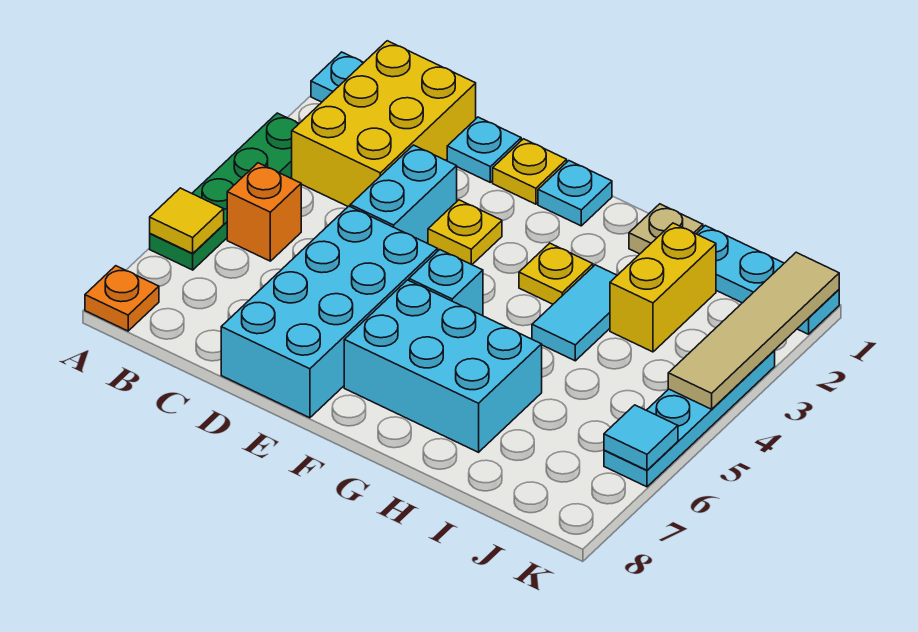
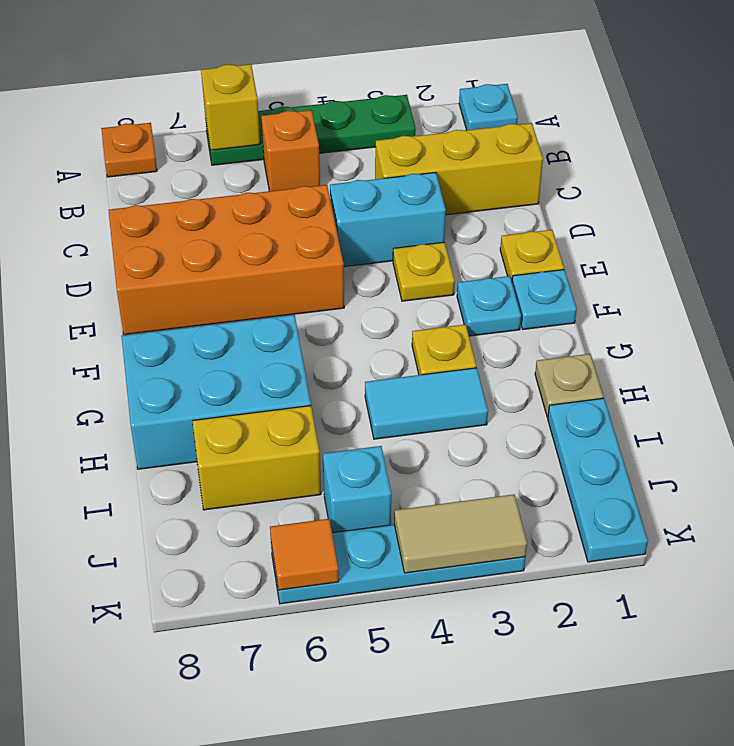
yellow tile A6 level 2 -> yellow brick A6 level 2
yellow brick B1:C3 level 1 -> yellow brick C1:C3 level 1
cyan plate D1 level 1 -> cyan plate F2 level 1
cyan brick D5:E8 level 1 -> orange brick D5:E8 level 1
cyan brick F5 level 1 -> cyan brick J5 level 1
cyan brick F6:H7 level 1 -> cyan brick G6:H8 level 1
yellow brick I2:I3 level 1 -> yellow brick I6:I7 level 1
tan tile K1:K4 level 2 -> tan tile K3:K4 level 2
cyan tile K6 level 2 -> orange tile K6 level 2

